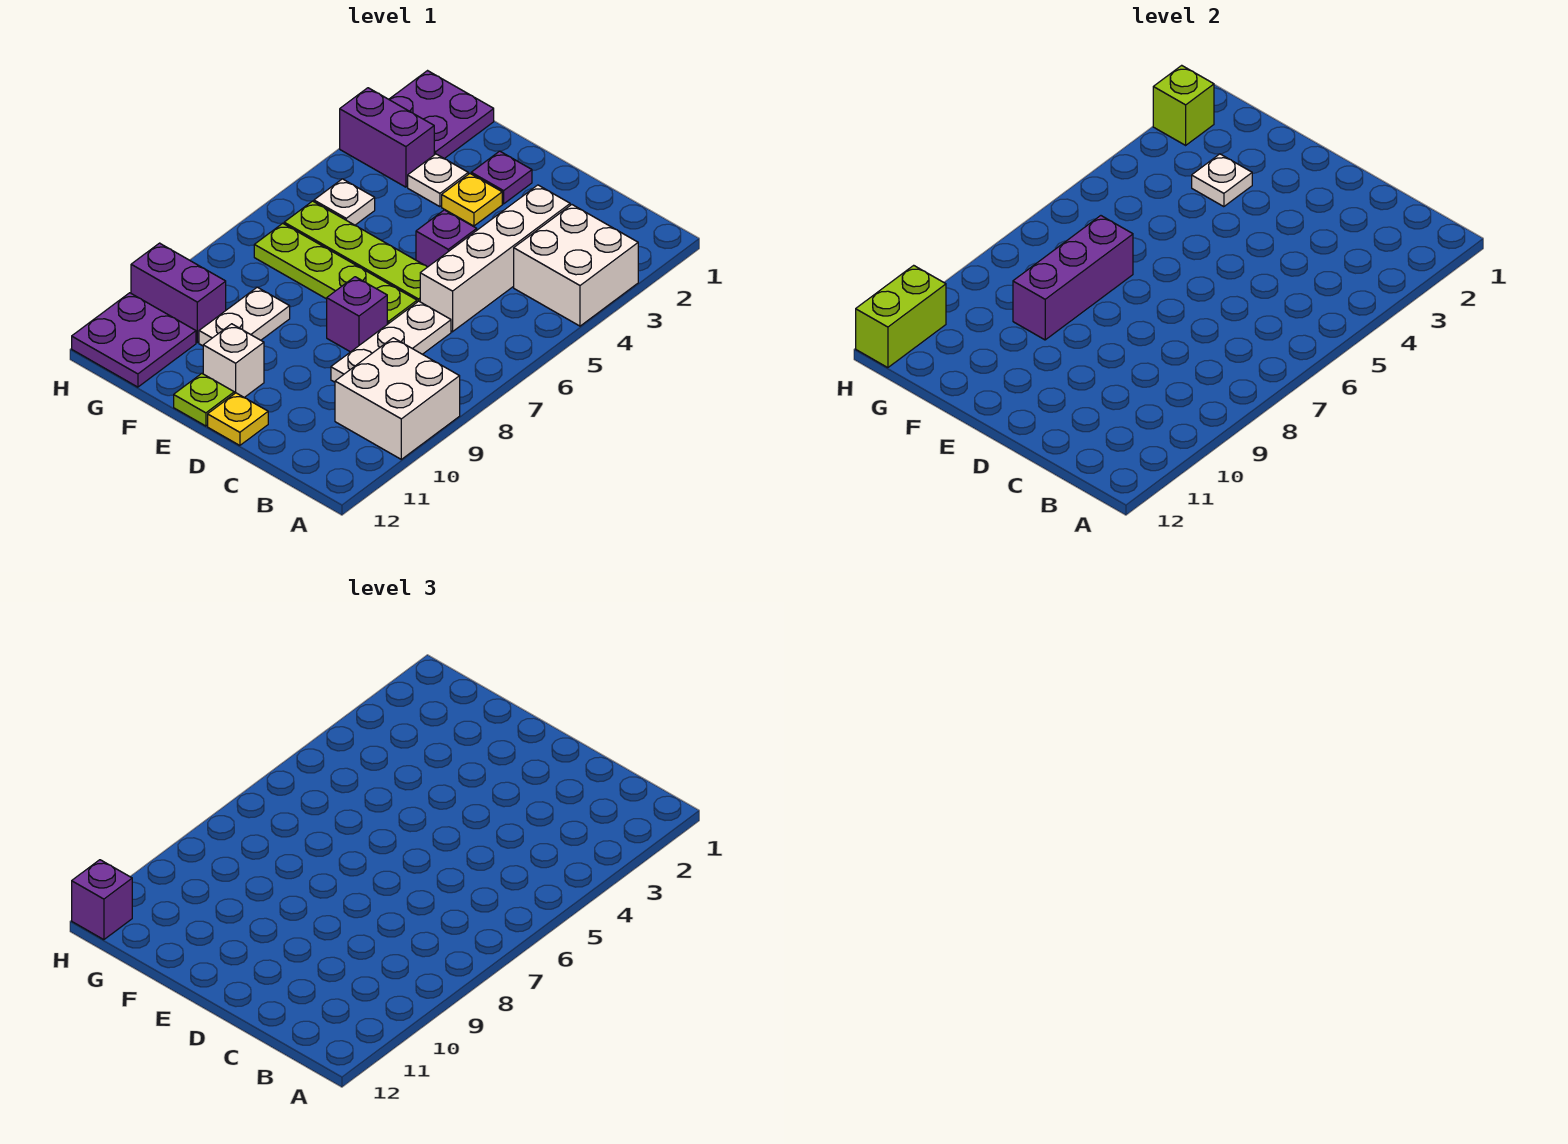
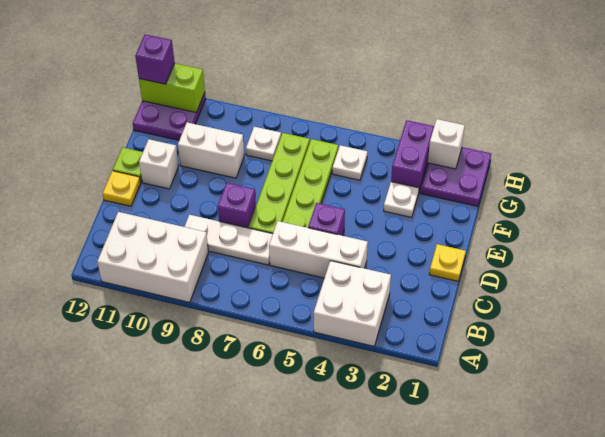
white brick A9:B10 level 1 -> white brick A9:B11 level 1
white brick C3:C6 level 1 -> white brick C4:C6 level 1
purple plate E2 level 1 -> none
yellow plate E3 level 1 -> yellow plate D1 level 1
white plate F3 level 2 -> white plate G8 level 1
purple brick F7:F9 level 2 -> none
white plate F9:F10 level 1 -> white brick F9:F10 level 1
purple brick G10:H10 level 1 -> none
lime brick H2 level 2 -> white brick H2 level 2

